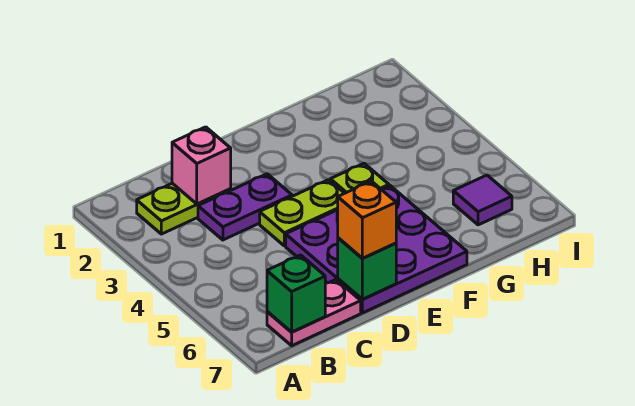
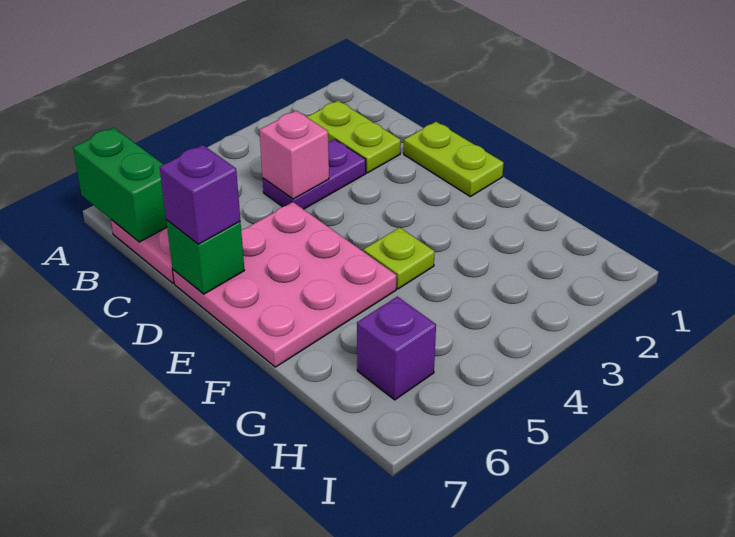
green brick B7 level 2 -> green brick A7:B7 level 2
pink brick C2 level 2 -> pink brick C4 level 2
purple plate C3:D3 level 1 -> purple plate C3:C4 level 1
lime plate D4:E4 level 1 -> lime plate D1:E1 level 1
purple plate D5:F7 level 1 -> pink plate D5:F7 level 1
orange brick D7 level 3 -> purple brick D7 level 3
purple tile H6 level 1 -> purple brick H6 level 1

